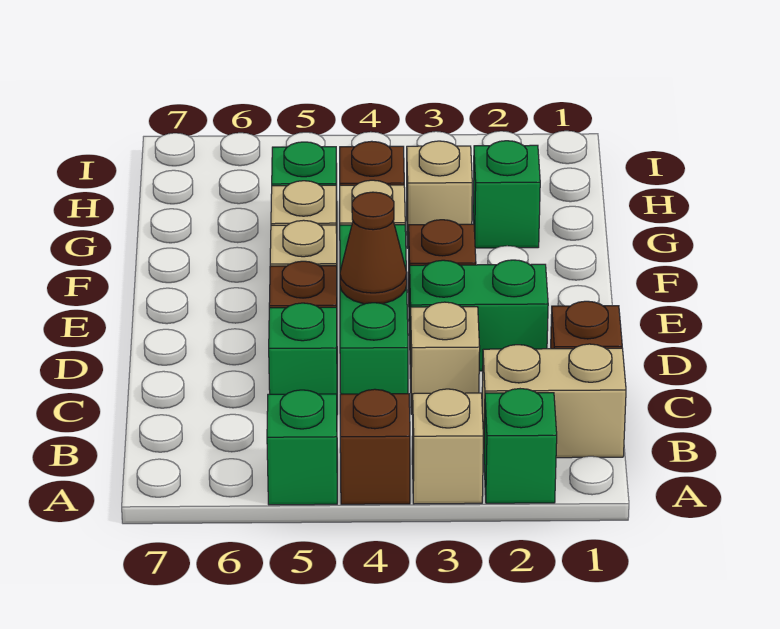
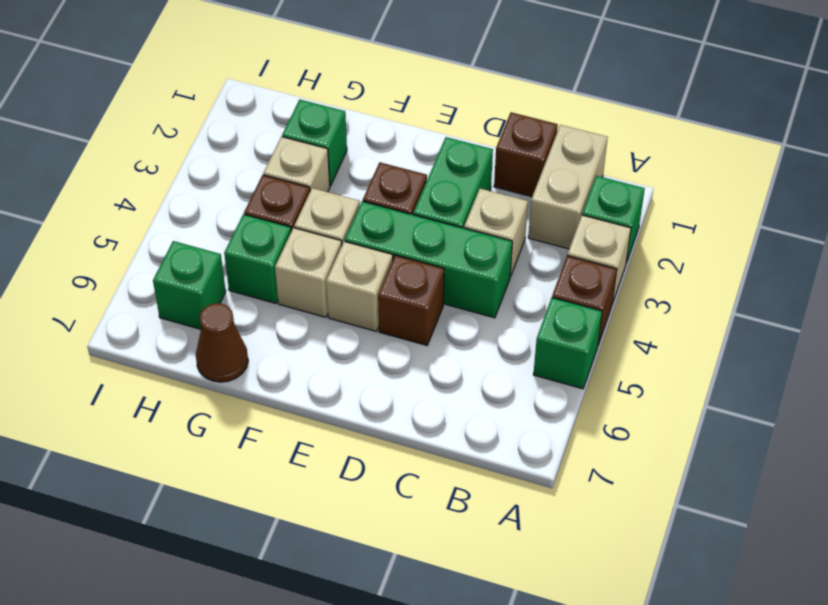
green brick C5 level 1 -> green brick H6 level 1
brown cone D4 level 2 -> brown cone G7 level 1

